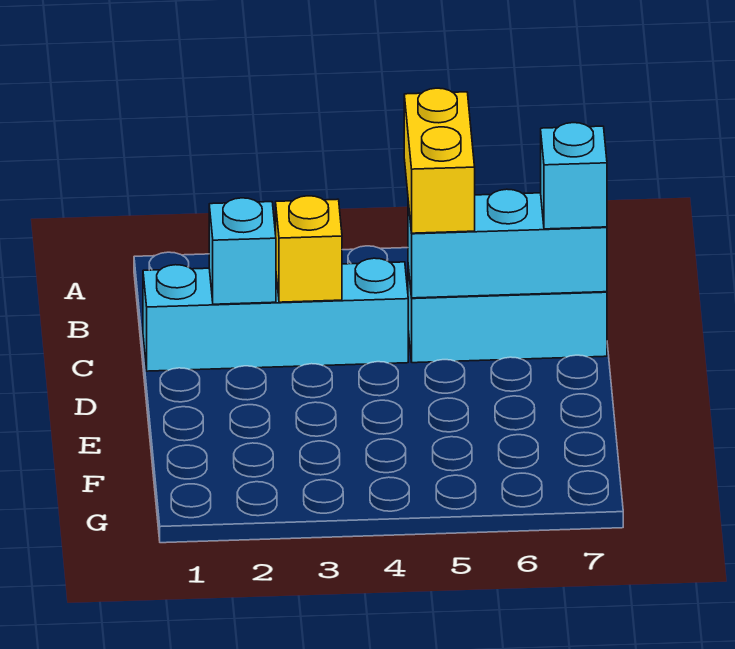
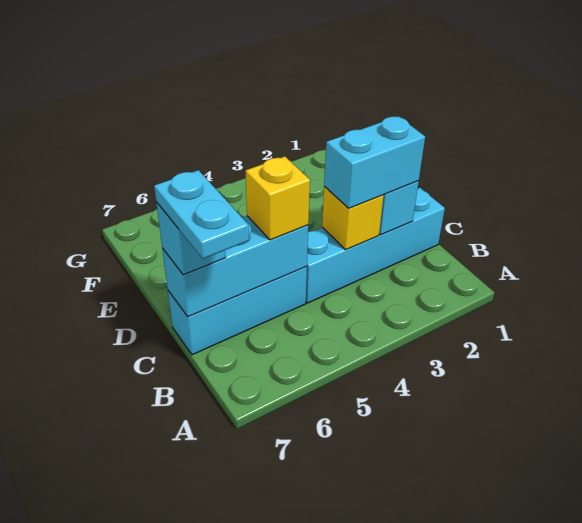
yellow brick B5:C5 level 3 -> yellow brick C5 level 3
none -> cyan plate B7:C7 level 4
none -> cyan brick C2:C3 level 3

